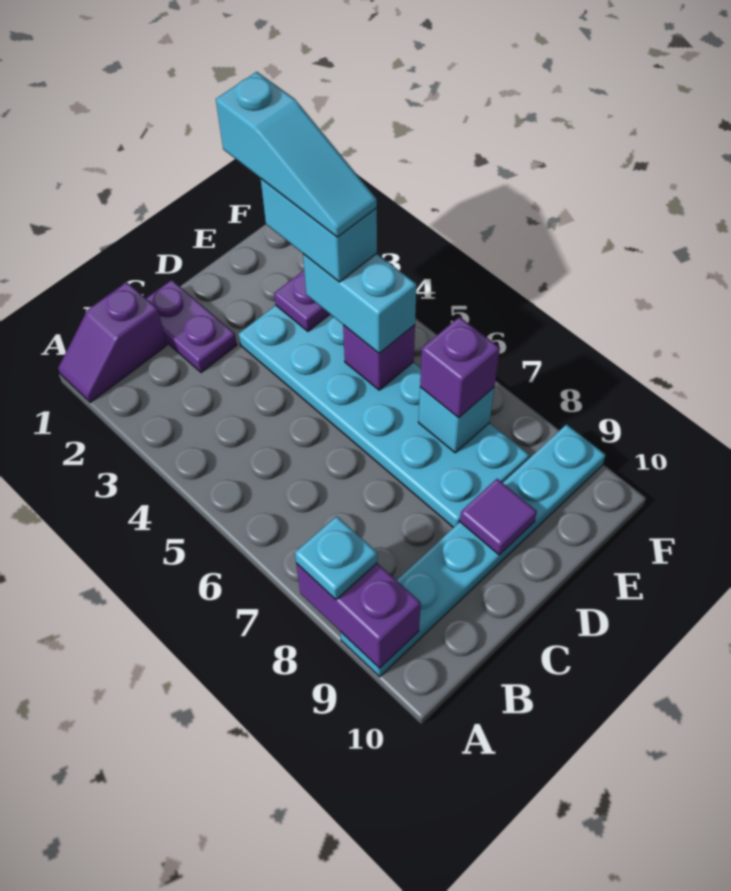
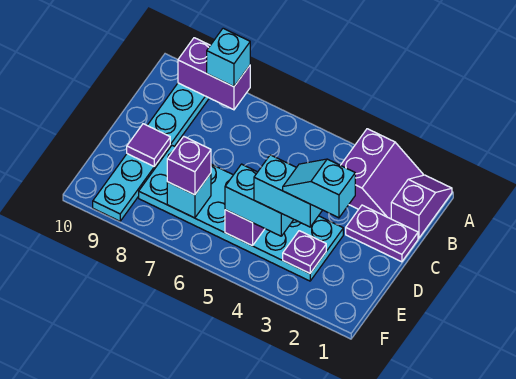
none -> purple slope A2:B3 level 1 top 3
cyan plate A8 level 3 -> cyan brick A8 level 3
cyan slope E2:E4 level 5 top 2 -> cyan slope E2:E3 level 5 top 2

